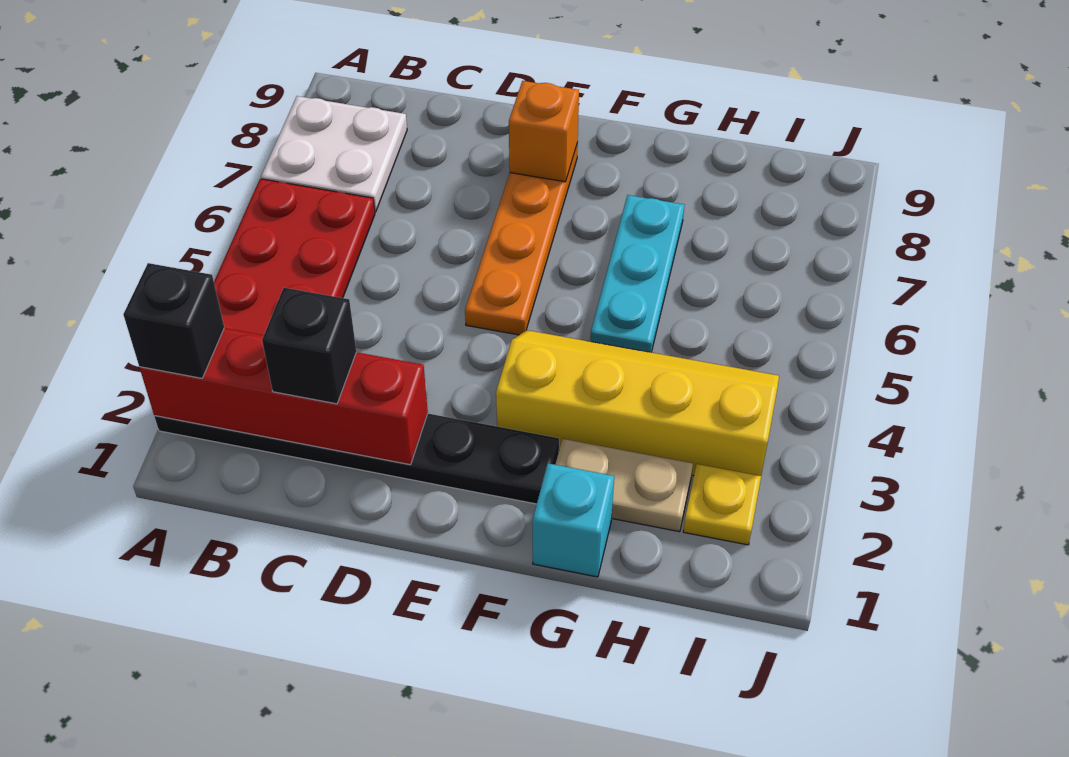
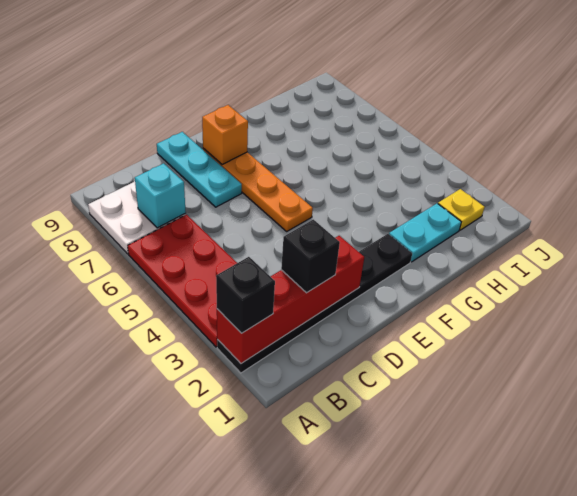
yellow slope F3:I4 level 1 top 3 -> none
cyan brick G1 level 1 -> cyan brick B7 level 2
tan plate G2:H2 level 1 -> cyan plate G2:H2 level 1
cyan plate G5:G7 level 1 -> cyan plate D7:D9 level 1

